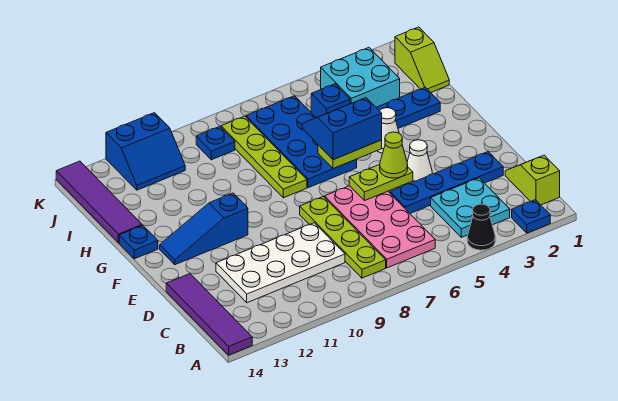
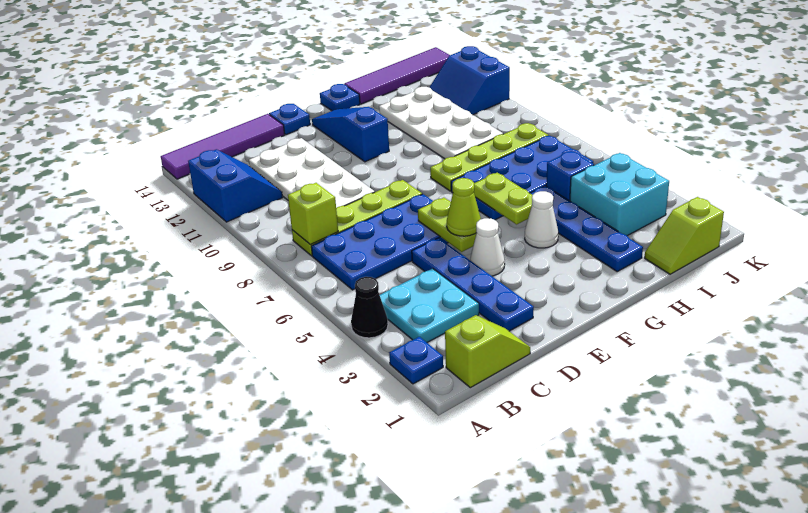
pink plate B6:E7 level 1 -> blue plate B6:E7 level 1
none -> lime brick B8 level 2
blue slope G5:H6 level 3 top G -> blue slope A11:B12 level 1 top A
none -> white plate H9:I12 level 1
blue plate J9 level 1 -> blue plate E14 level 1

